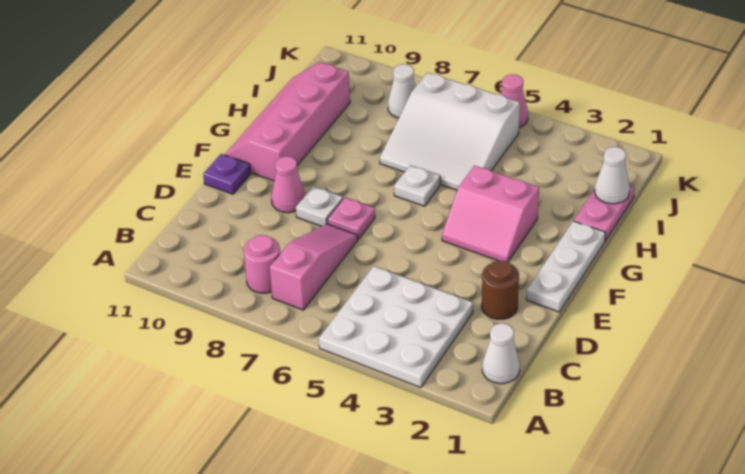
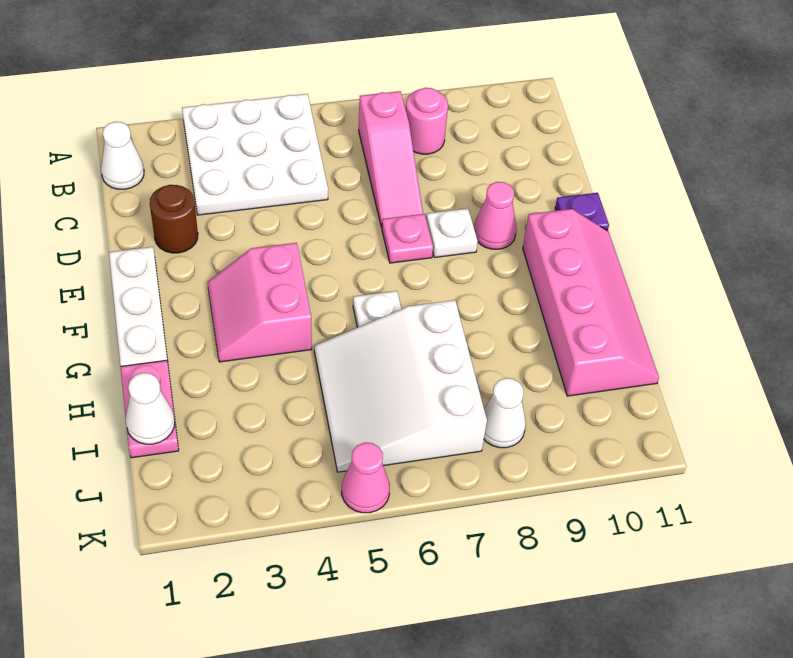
pink slope F3:G4 level 1 top G -> pink slope F3:G4 level 1 top 4
white slope H5:J7 level 1 top J -> white slope H5:J7 level 1 top 7

